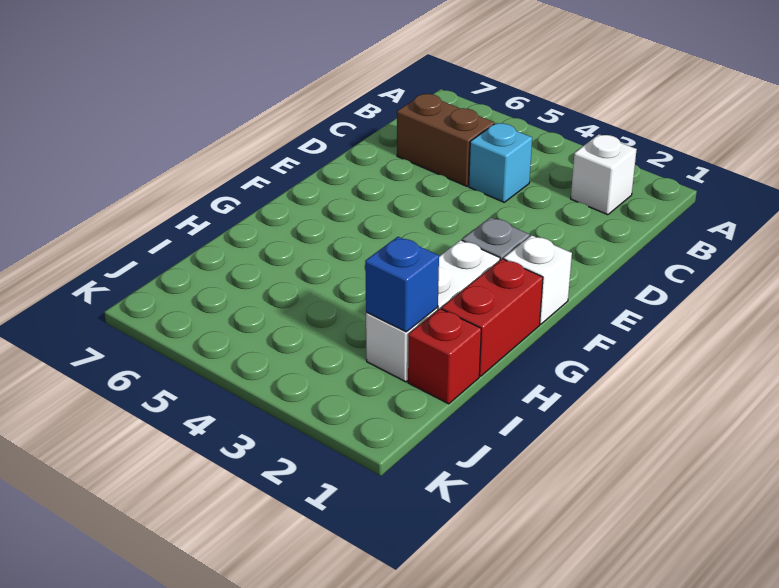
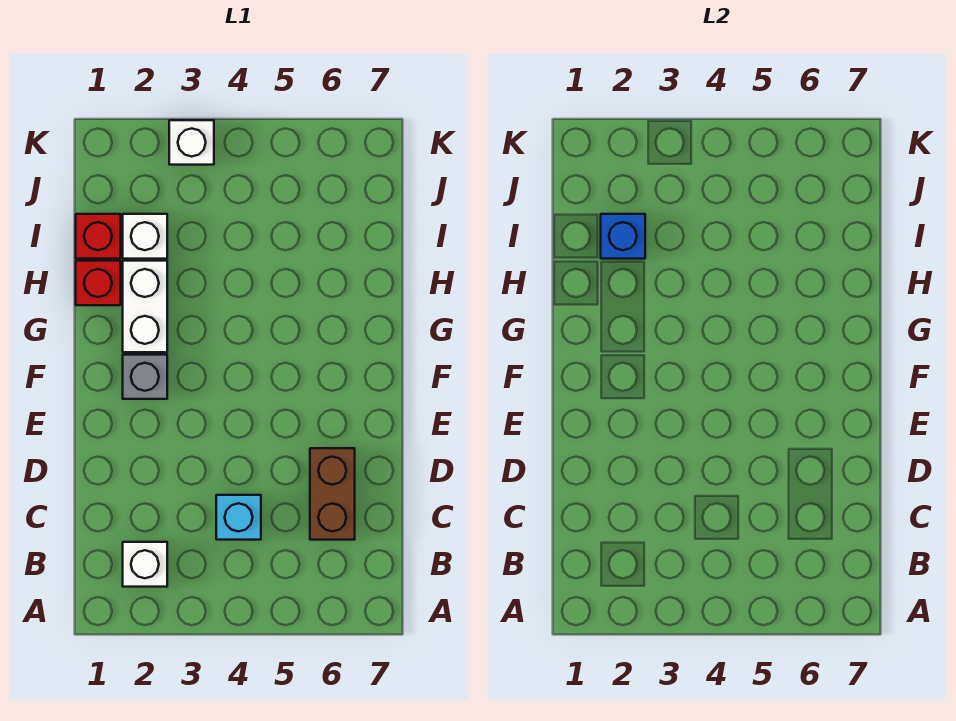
brown brick C5:C6 level 1 -> brown brick C6:D6 level 1
white brick F1 level 1 -> white brick K3 level 1
red brick G1:H1 level 1 -> red brick H1 level 1

